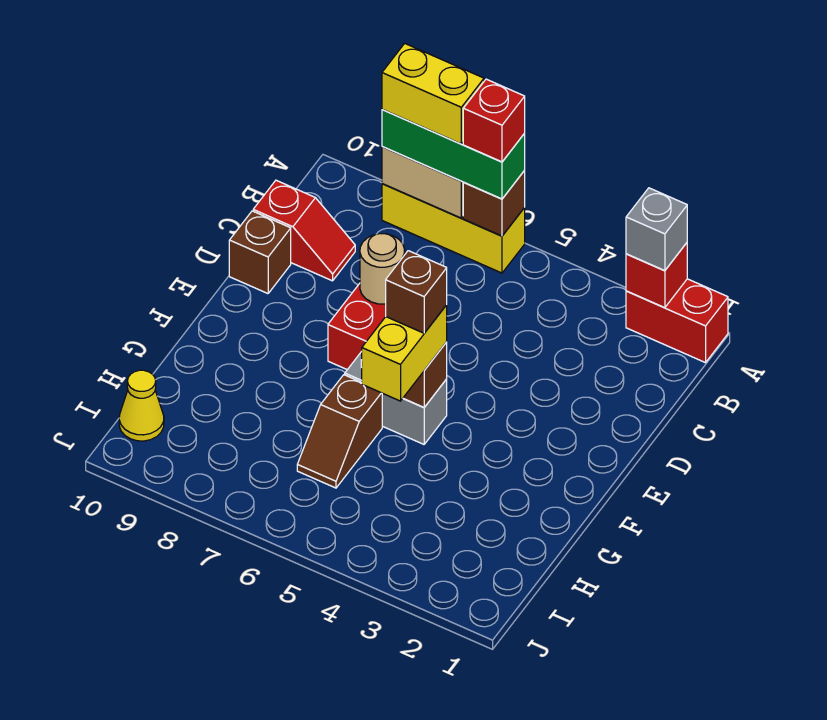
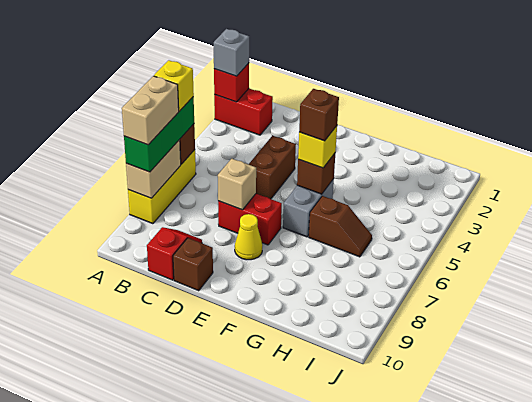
red brick A1:A2 level 1 -> red brick A2:B2 level 1
red brick A6 level 4 -> yellow brick A6 level 4
yellow brick A7:A8 level 4 -> tan brick A7:A8 level 4
none -> brown brick D4:D5 level 1
tan round brick D7 level 2 -> tan brick D7 level 2
yellow brick F5:G5 level 3 -> yellow brick F5 level 3
yellow cone I10 level 1 -> yellow cone E8 level 1

